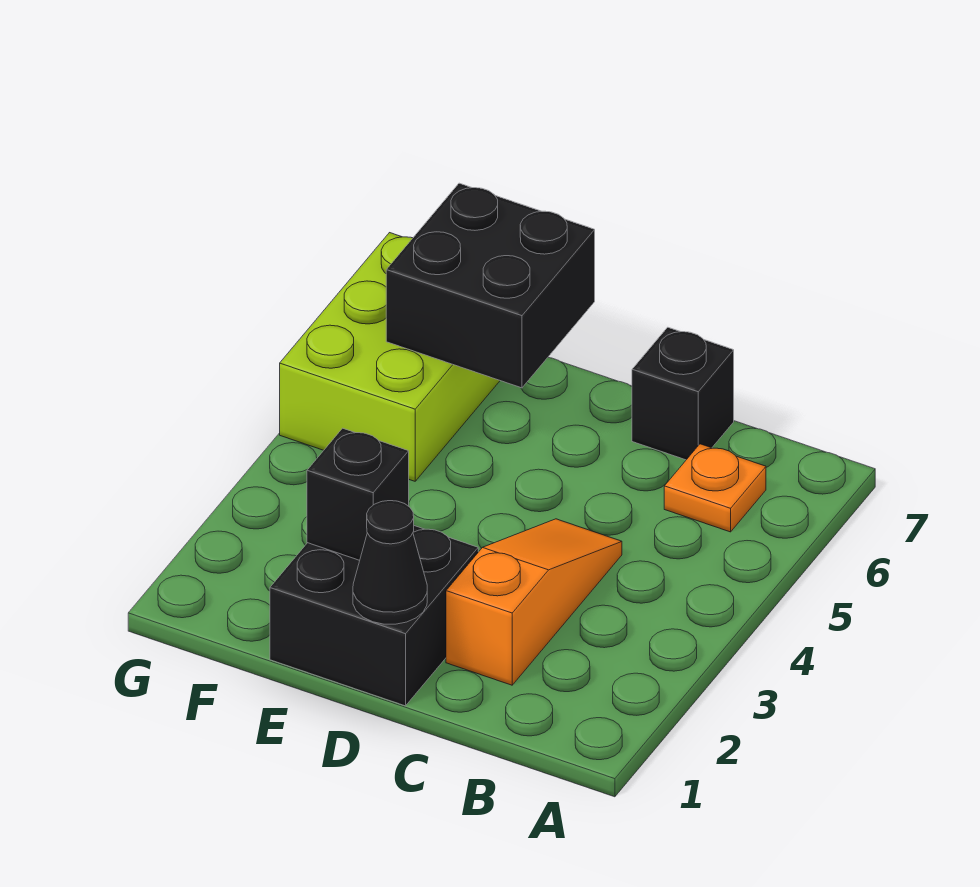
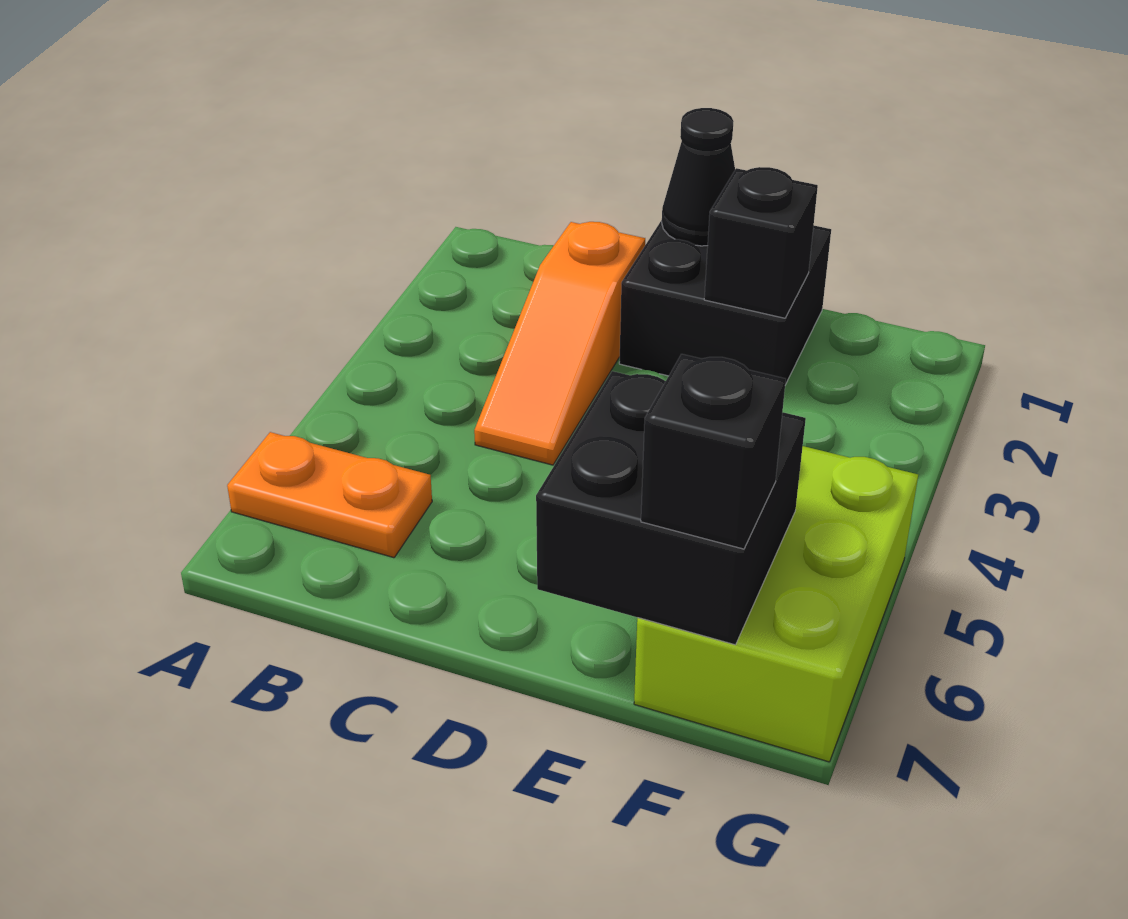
orange plate B6 level 1 -> orange plate A6:B6 level 1
black brick C7 level 1 -> black brick F7 level 3

